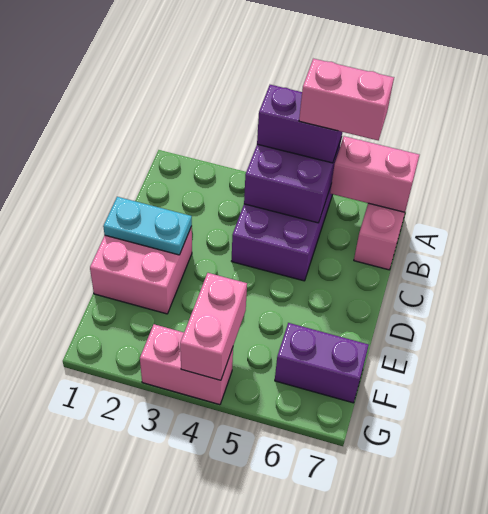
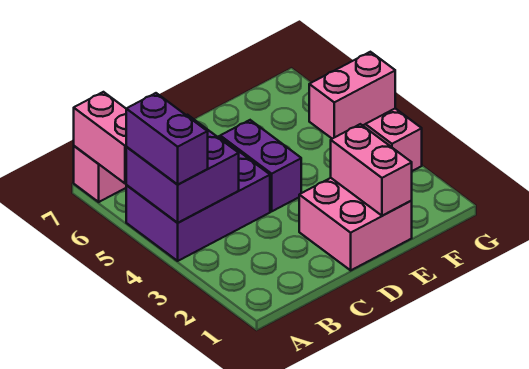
pink brick A5:A6 level 4 -> pink brick E1:E2 level 2
cyan plate D1:D2 level 2 -> none
purple brick F6:F7 level 1 -> purple brick D4:D5 level 1

